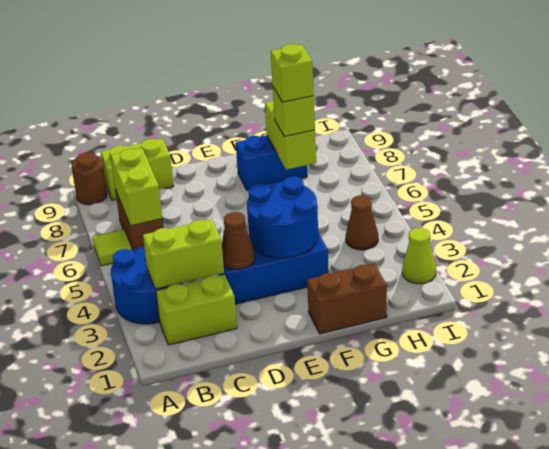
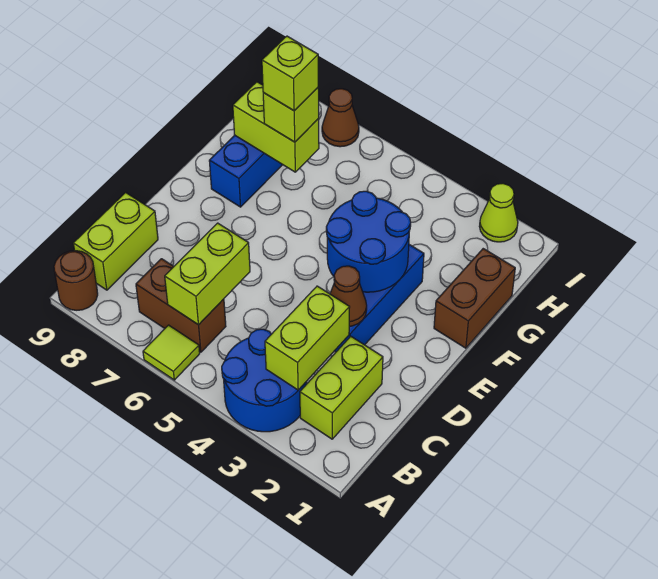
lime brick B6:B7 level 2 -> lime brick B6:C6 level 2
brown cone H4 level 1 -> brown cone I7 level 1

